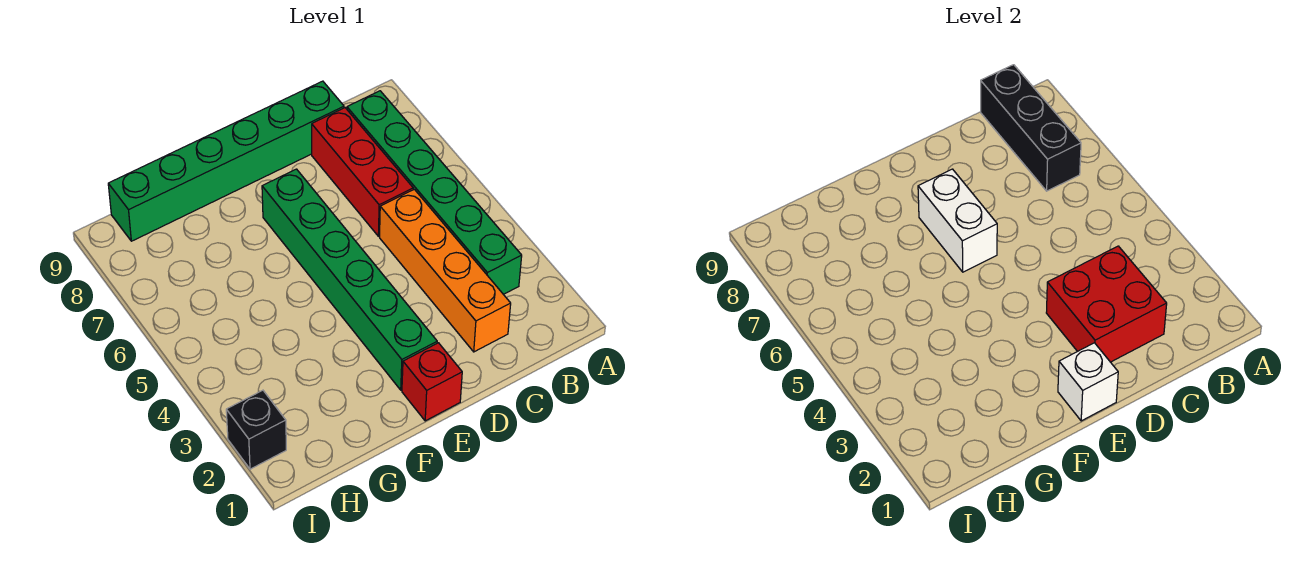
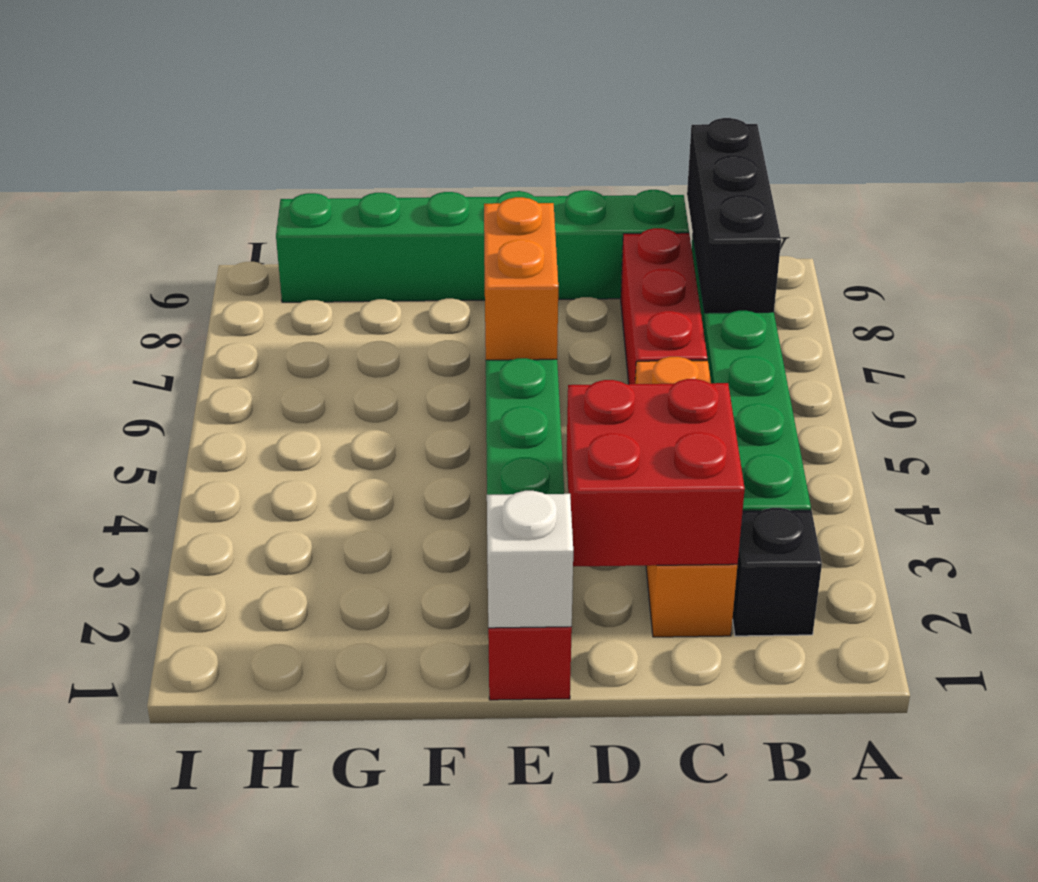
white brick E6:E7 level 2 -> orange brick E6:E7 level 2
black brick I2 level 1 -> black brick B2 level 1

